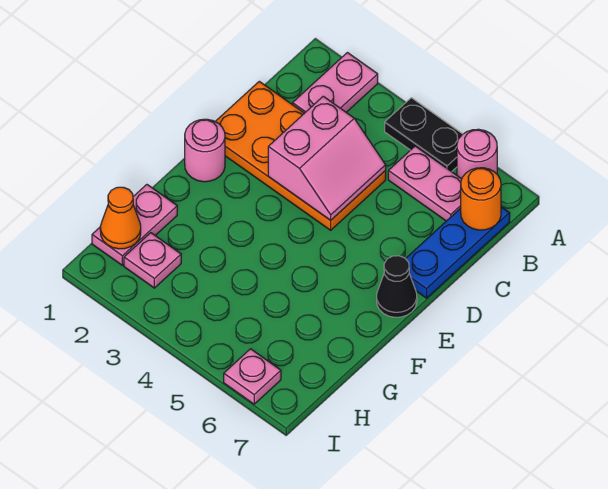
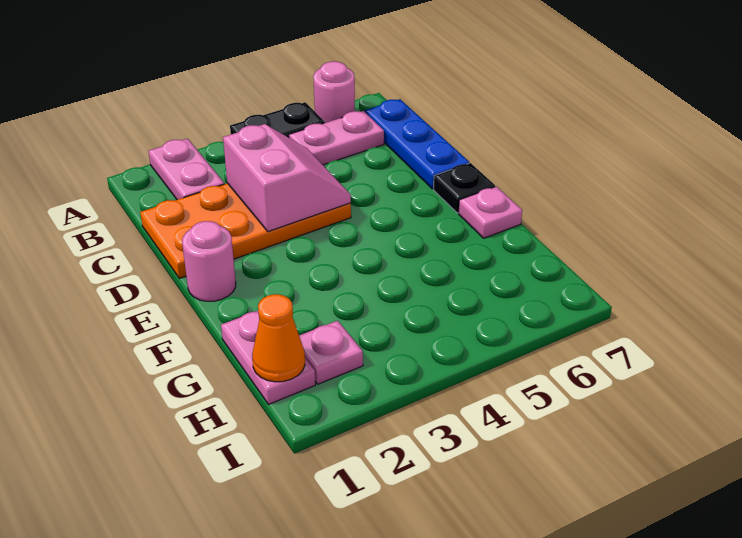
orange round brick B7 level 2 -> none
black cone E7 level 1 -> black plate E7 level 1
pink plate I6 level 1 -> pink plate F7 level 1

